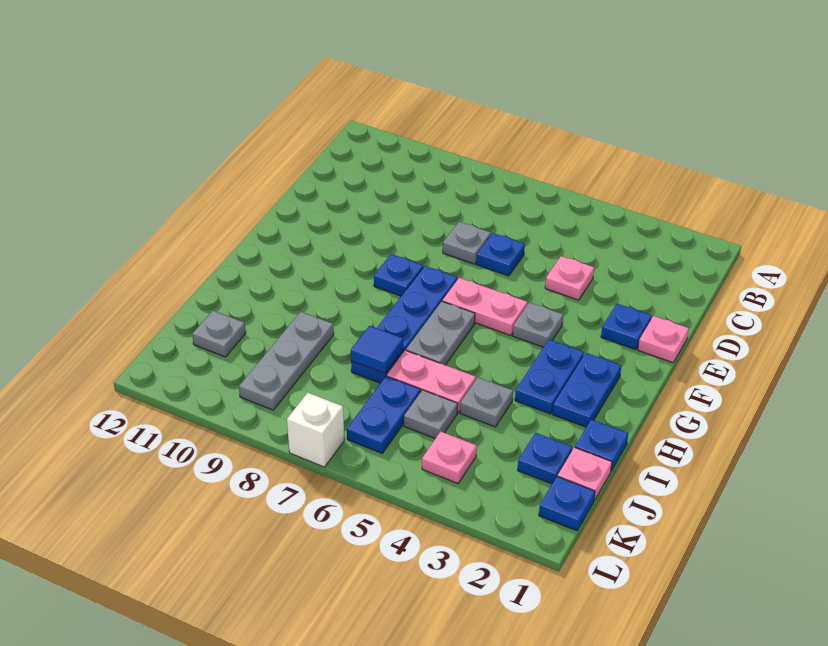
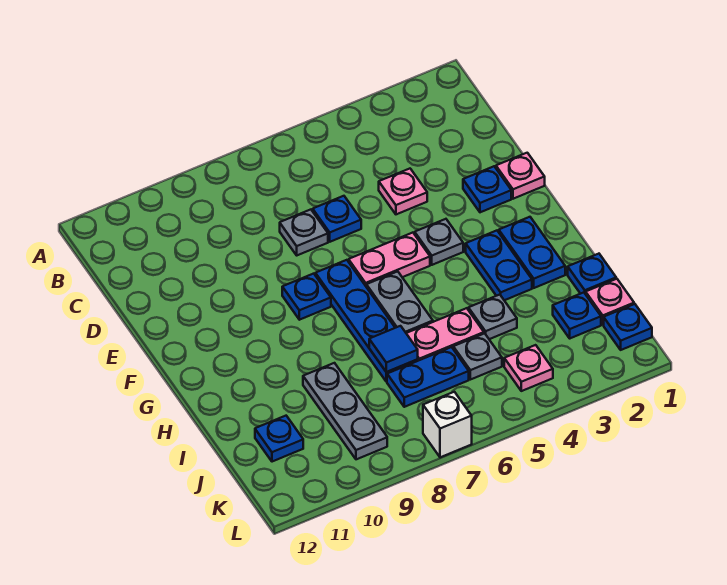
blue plate J6:K6 level 1 -> blue plate J6:J7 level 1
grey plate J11 level 1 -> blue plate J11 level 1

